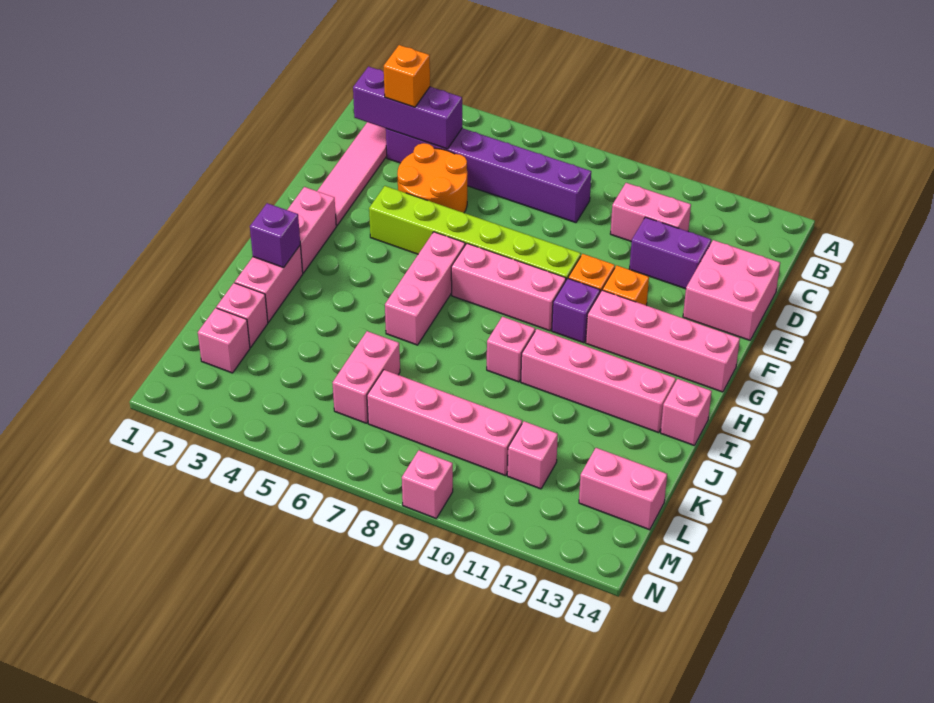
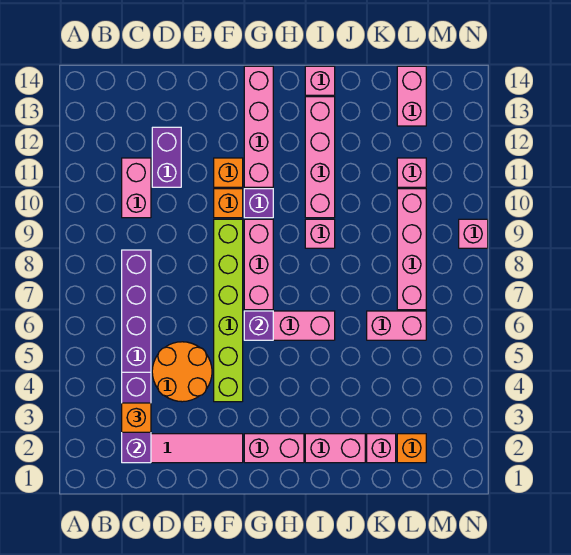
pink brick D13:E14 level 1 -> none
purple brick I2 level 2 -> purple brick G6 level 2
pink brick L2 level 1 -> orange brick L2 level 1

